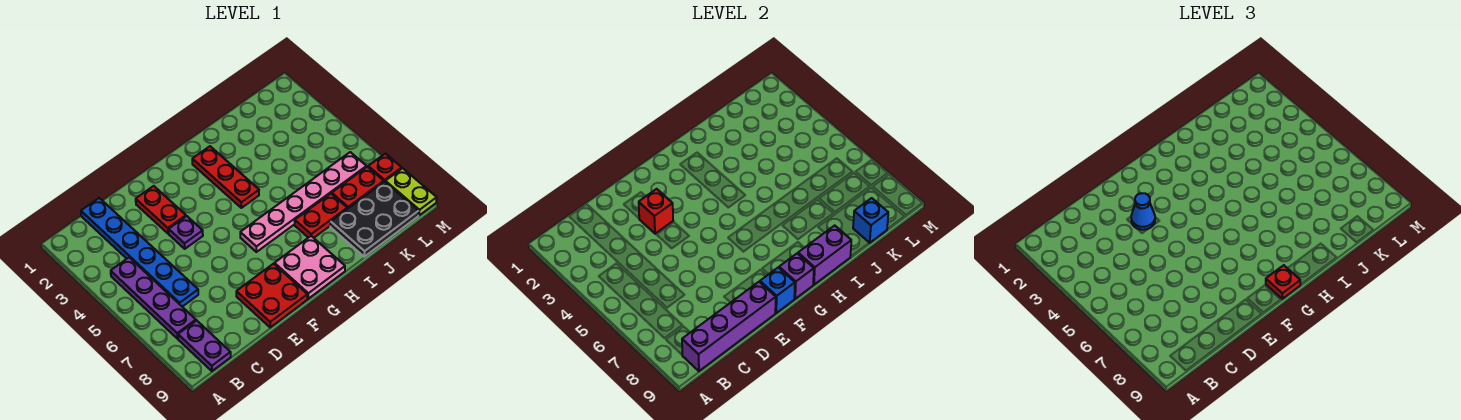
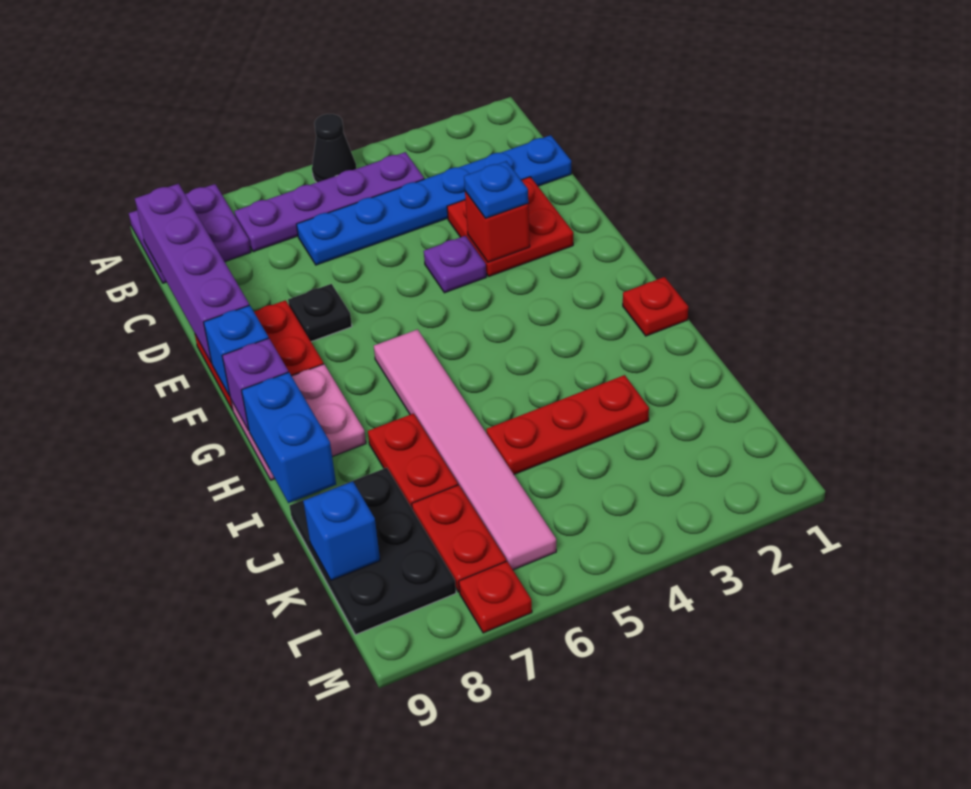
none -> black cone A5 level 1
purple plate B8:B9 level 1 -> purple plate A8:B9 level 1
red plate E2:E3 level 1 -> red plate D2:E3 level 1
blue cone E3 level 3 -> blue plate E3 level 3
none -> black plate E7 level 1
pink plate G6:L6 level 1 -> pink tile G6:L6 level 1
red plate G9 level 3 -> red plate H1 level 1
red plate H2:H4 level 1 -> red plate J3:J5 level 1
purple brick H9:I9 level 2 -> blue brick H9:I9 level 2
lime plate M8:M9 level 1 -> none

